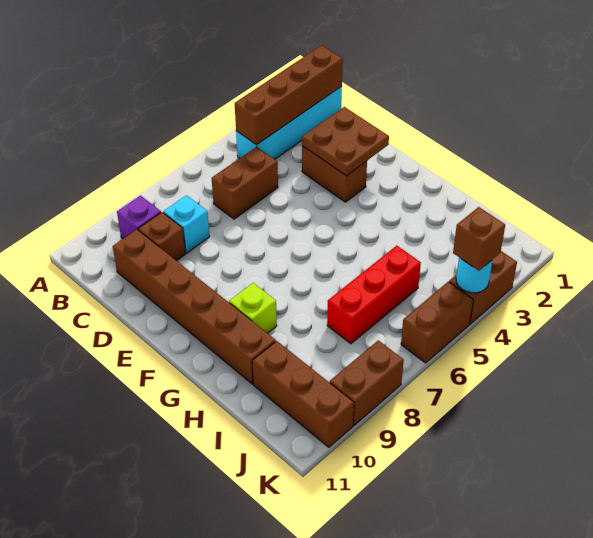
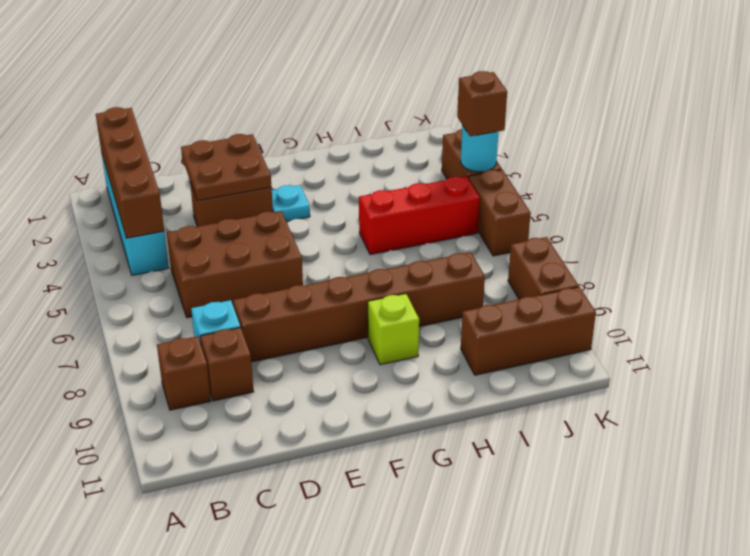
purple brick B9 level 1 -> brown brick B9 level 1
brown brick C5:C6 level 1 -> brown brick C5:E6 level 1
brown brick C10:H10 level 1 -> brown brick D8:I8 level 1
none -> cyan plate F3 level 1
red brick I5:I7 level 1 -> red brick H5:J5 level 1

